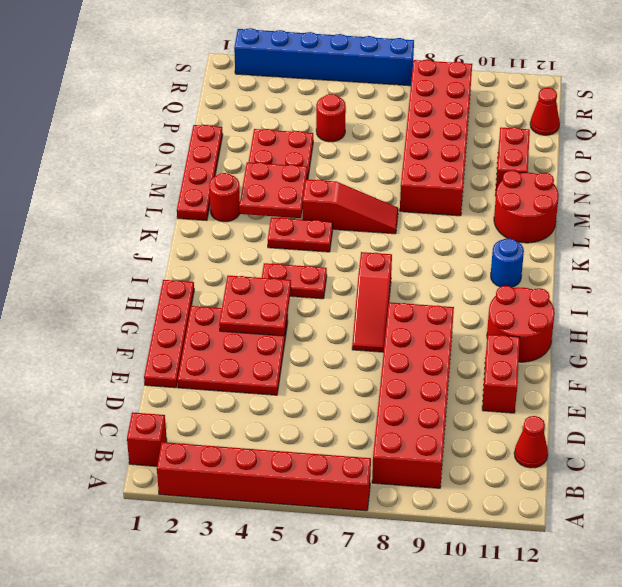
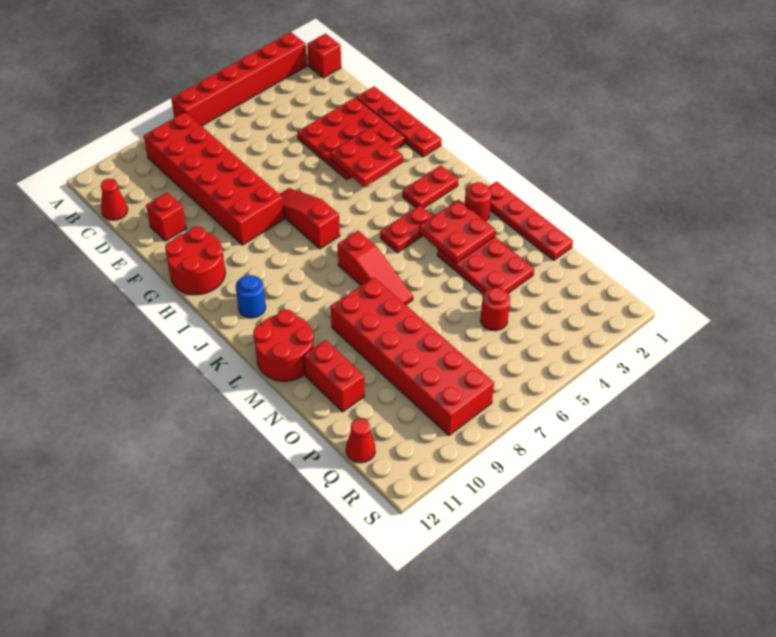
red brick E11:F11 level 1 -> red brick E11 level 1
red plate I4:I5 level 1 -> red plate J2:J3 level 1
red slope L5:L7 level 1 top 5 -> red slope K7:M7 level 1 top K
blue brick S2:S7 level 1 -> none

